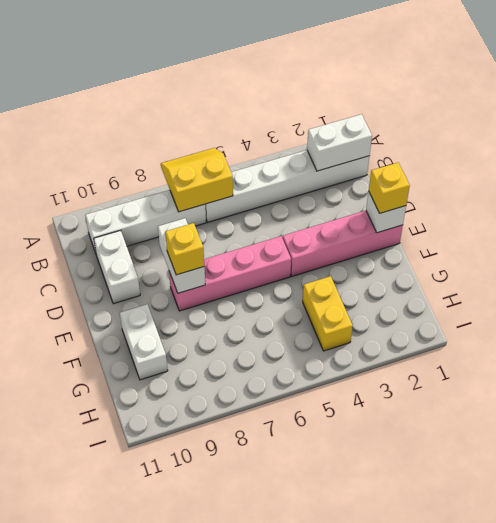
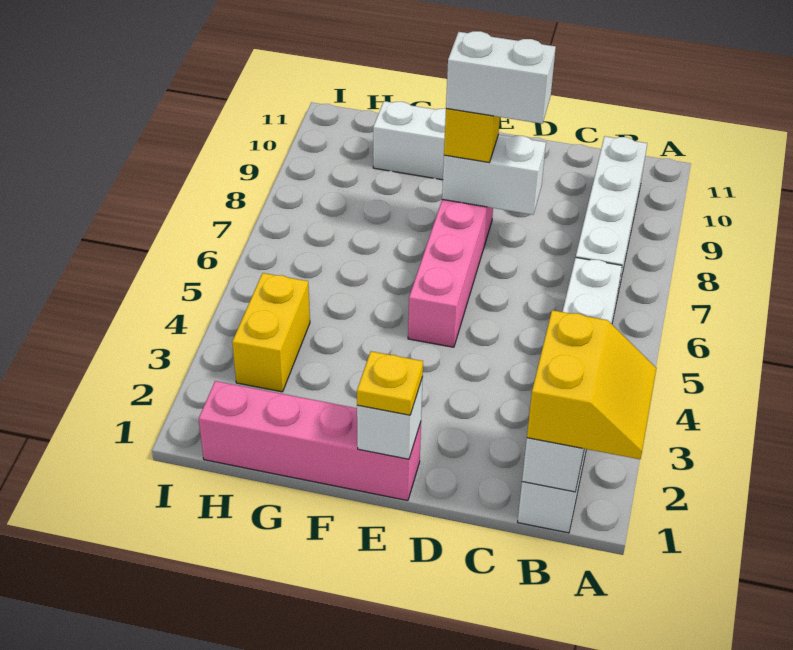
yellow slope A6:B7 level 2 top B -> yellow slope A1:B2 level 3 top B
white brick C10:D10 level 1 -> white brick D8:E8 level 4
pink brick E1:E4 level 1 -> pink brick E1:H1 level 1
yellow brick E1 level 3 -> yellow plate E1 level 3
yellow brick G4:H4 level 1 -> yellow brick H3:H4 level 1

